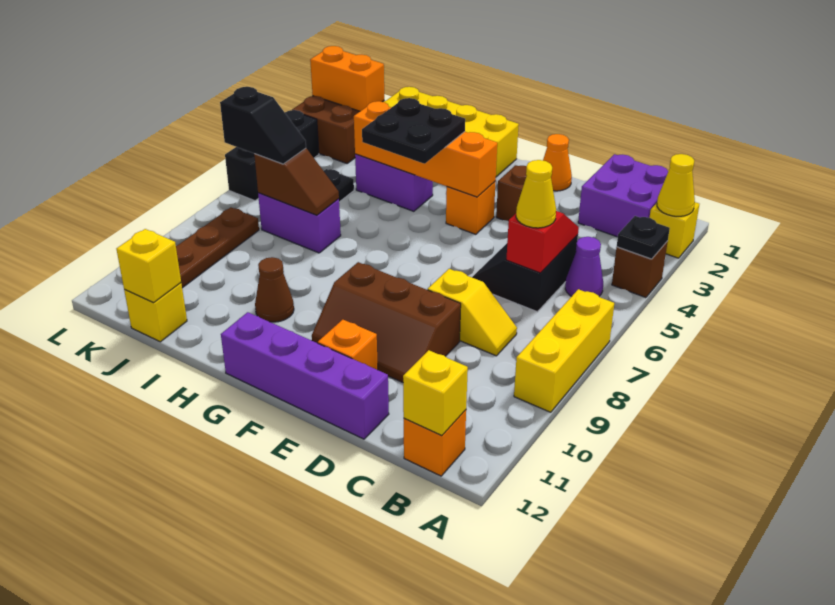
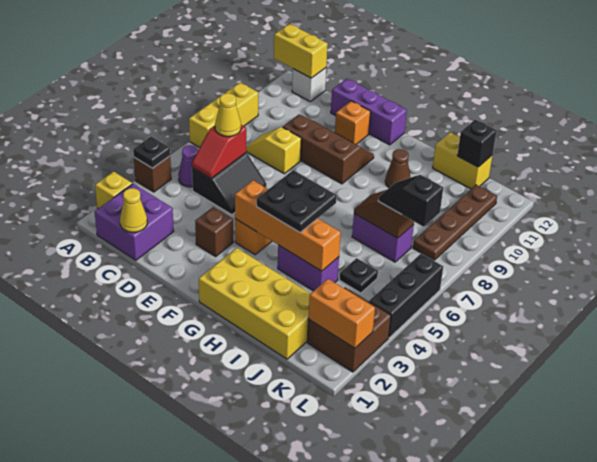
yellow cone A2 level 2 -> yellow cone C1 level 2
orange brick B12 level 1 -> white brick B12 level 1
yellow brick B12 level 2 -> yellow brick A12:B12 level 2
purple brick D12:G12 level 1 -> purple brick D12:F12 level 1
orange cone E1 level 1 -> none
yellow brick J12 level 1 -> yellow brick I12:J12 level 1
yellow brick J12 level 2 -> black brick J12 level 2

